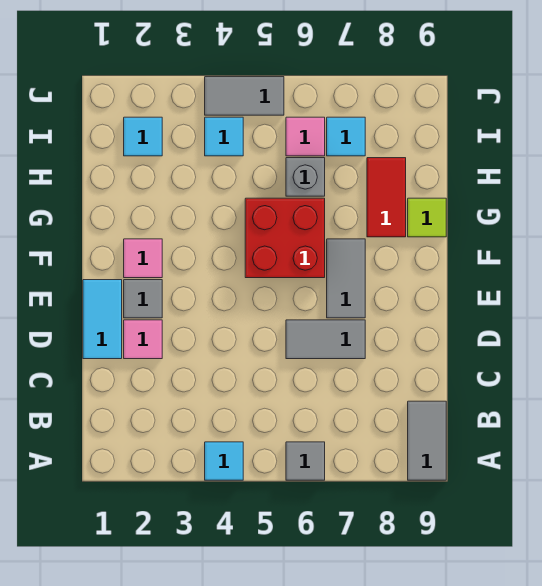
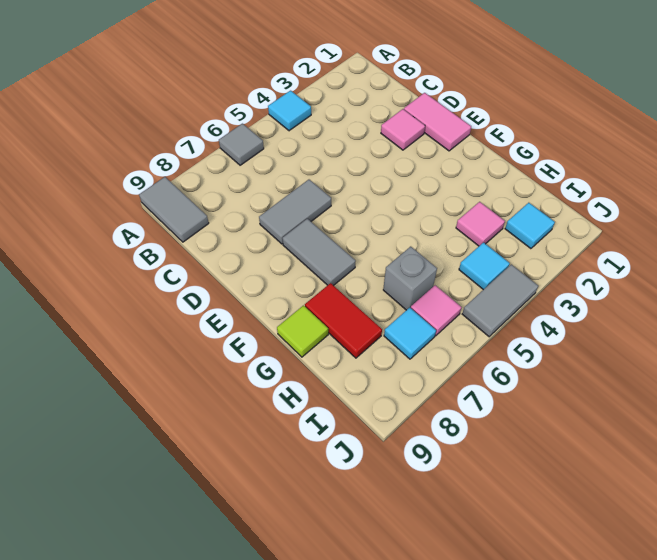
cyan tile D1:E1 level 1 -> pink tile D1:E1 level 1
grey tile E2 level 1 -> none
pink tile F2 level 1 -> pink tile H3 level 1
red brick F5:G6 level 1 -> none

